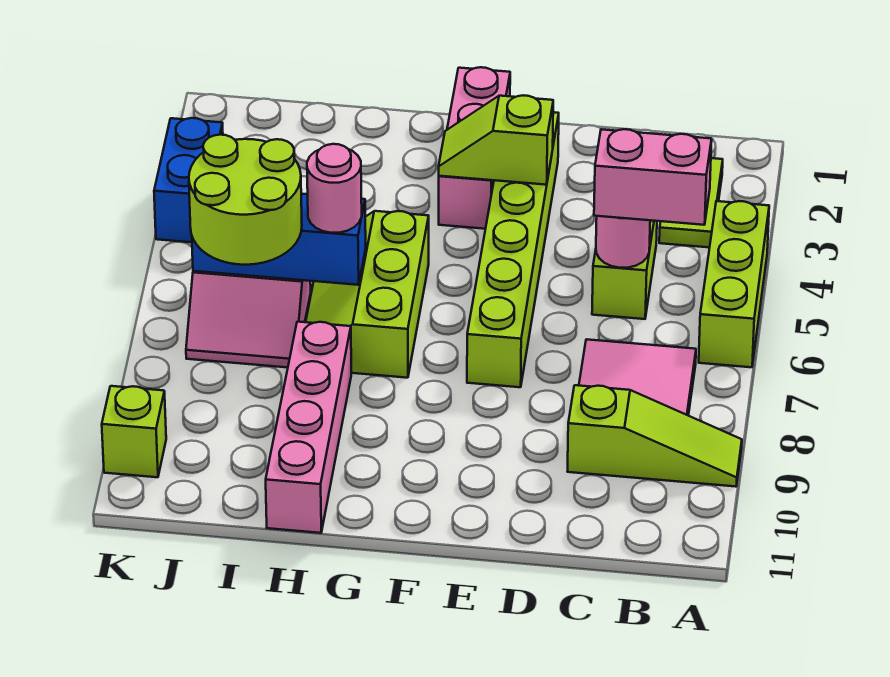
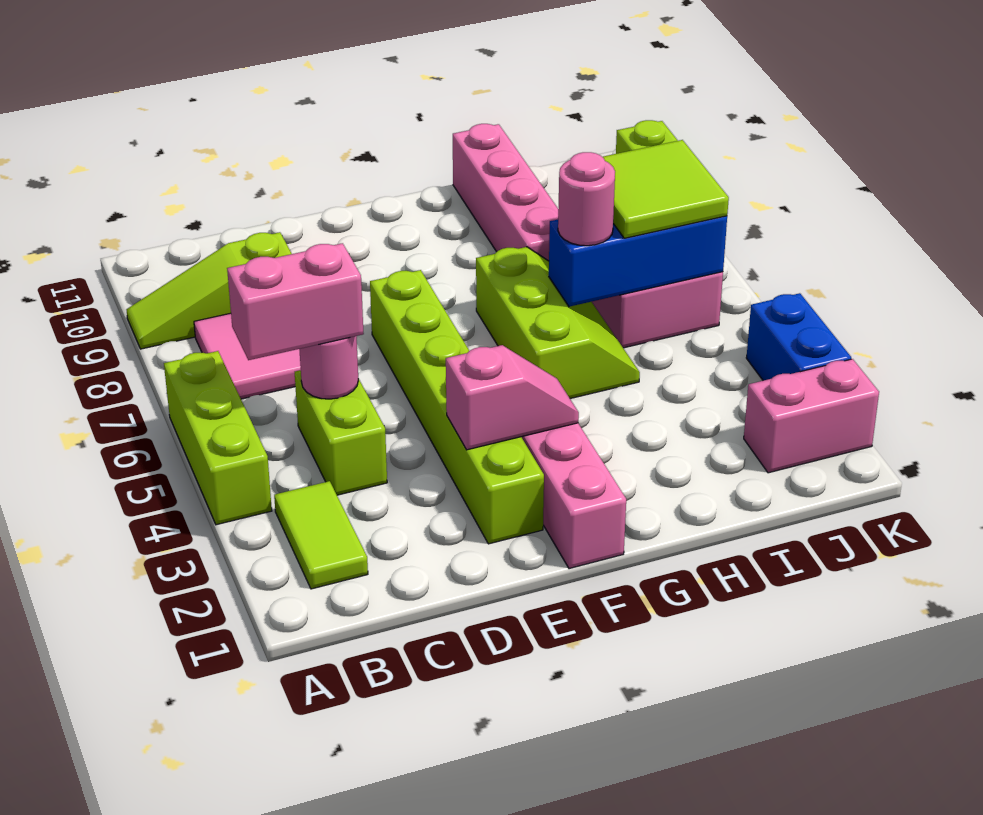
lime slope E3:F3 level 2 top E -> pink slope E3:F3 level 2 top E
lime round brick I6:J7 level 3 -> lime tile I6:J7 level 3
none -> pink brick J2:K2 level 1

